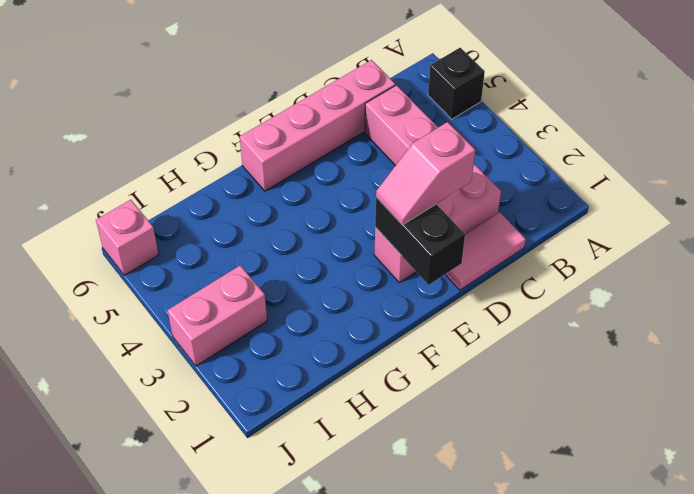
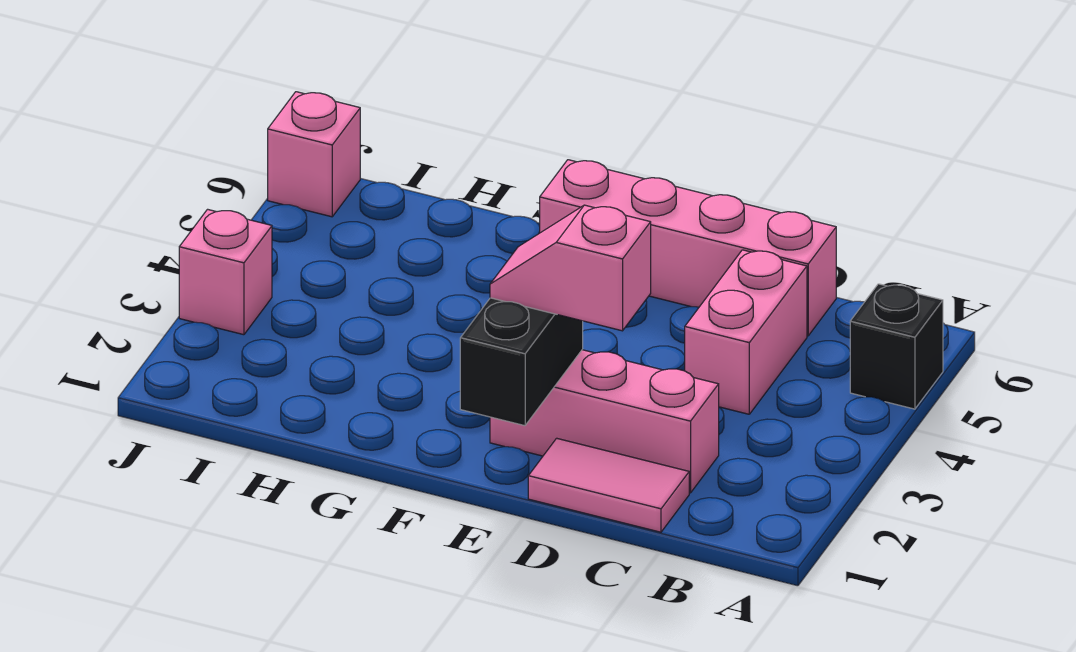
pink brick I3:J3 level 1 -> pink brick J3 level 1

